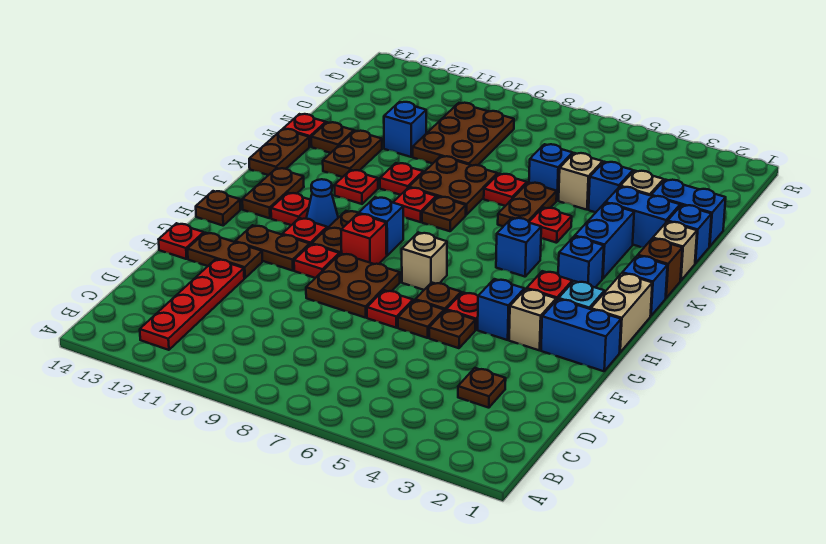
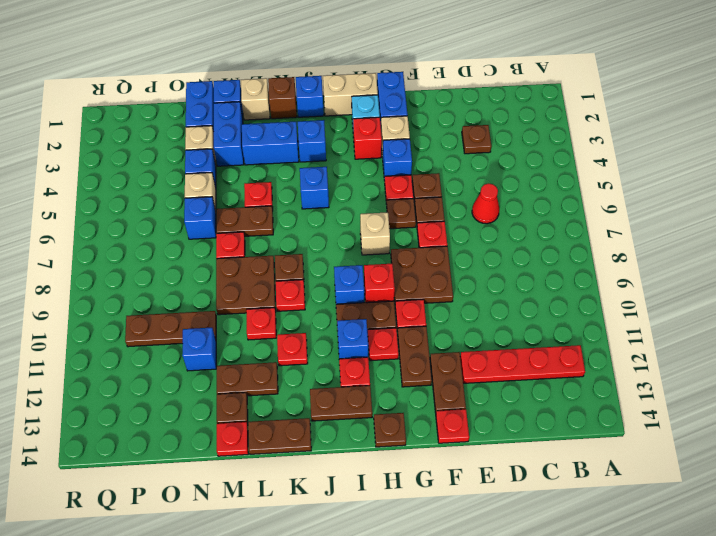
none -> red cone D6 level 1
blue cone I11 level 1 -> blue brick I11 level 1
brown plate N9:P10 level 1 -> brown plate N10:P10 level 1

